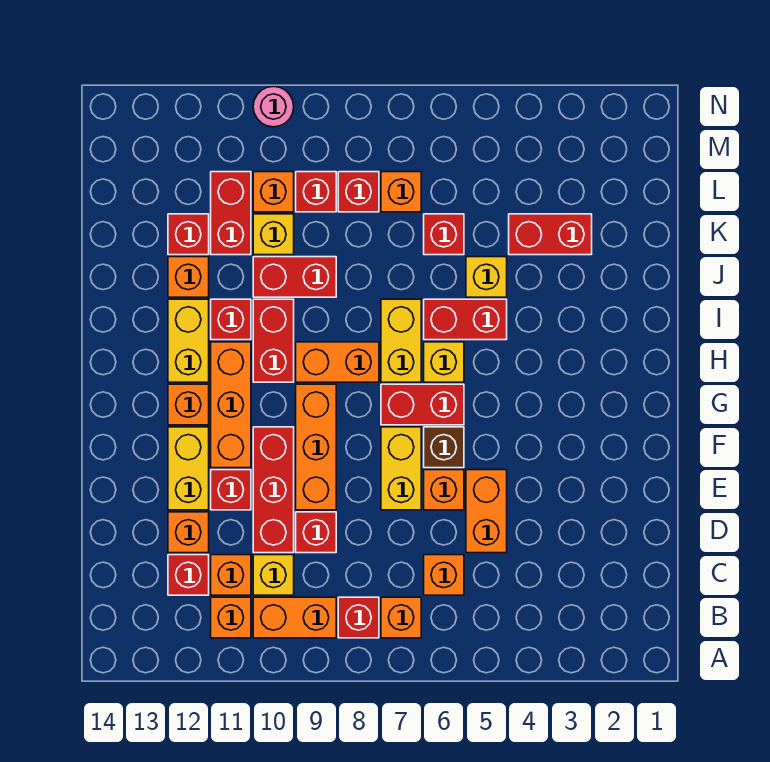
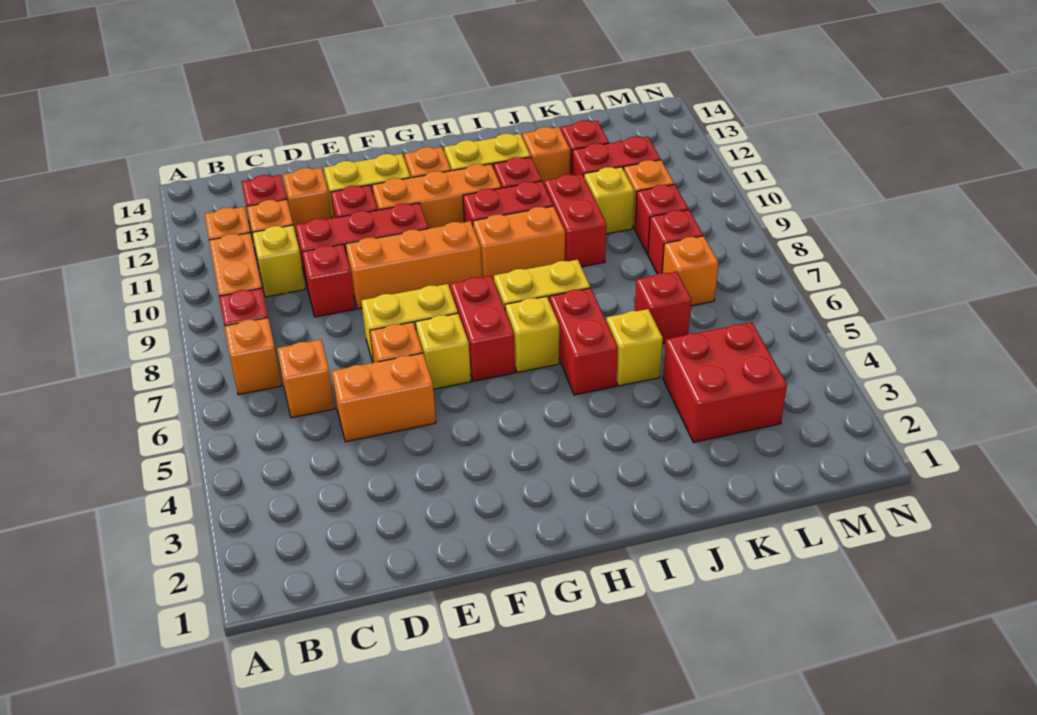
brown brick F6 level 1 -> yellow brick F6 level 1
orange brick H8:H9 level 1 -> orange brick H9:I9 level 1
red brick K3:K4 level 1 -> red brick K3:L4 level 1
pink round brick N10 level 1 -> none

